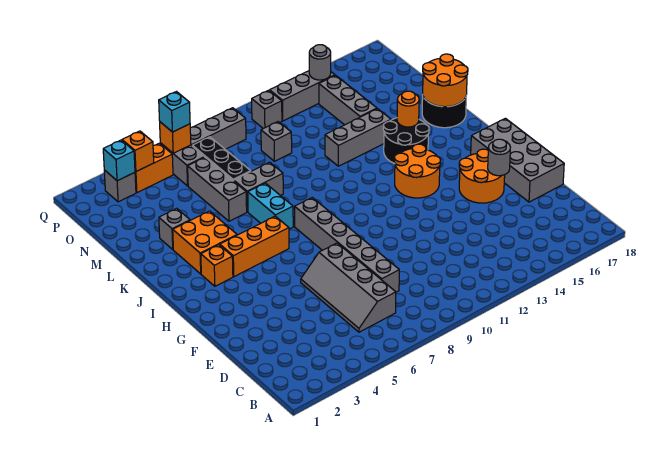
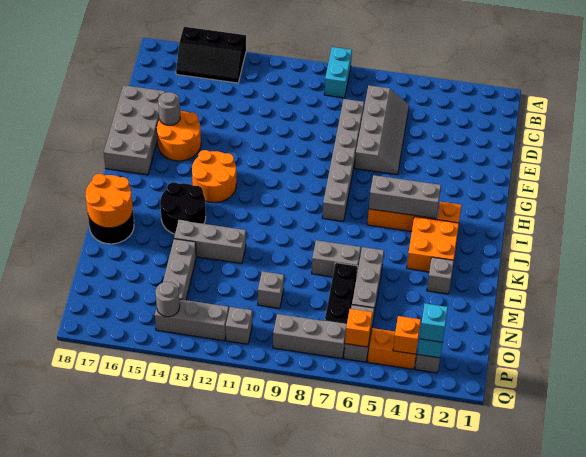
none -> black slope A14:B16 level 1 top A
none -> grey brick I4:I6 level 2
cyan brick J7:K7 level 1 -> cyan brick A9:B9 level 1
orange round brick K15 level 2 -> none
cyan brick P6 level 3 -> cyan brick P3 level 3

